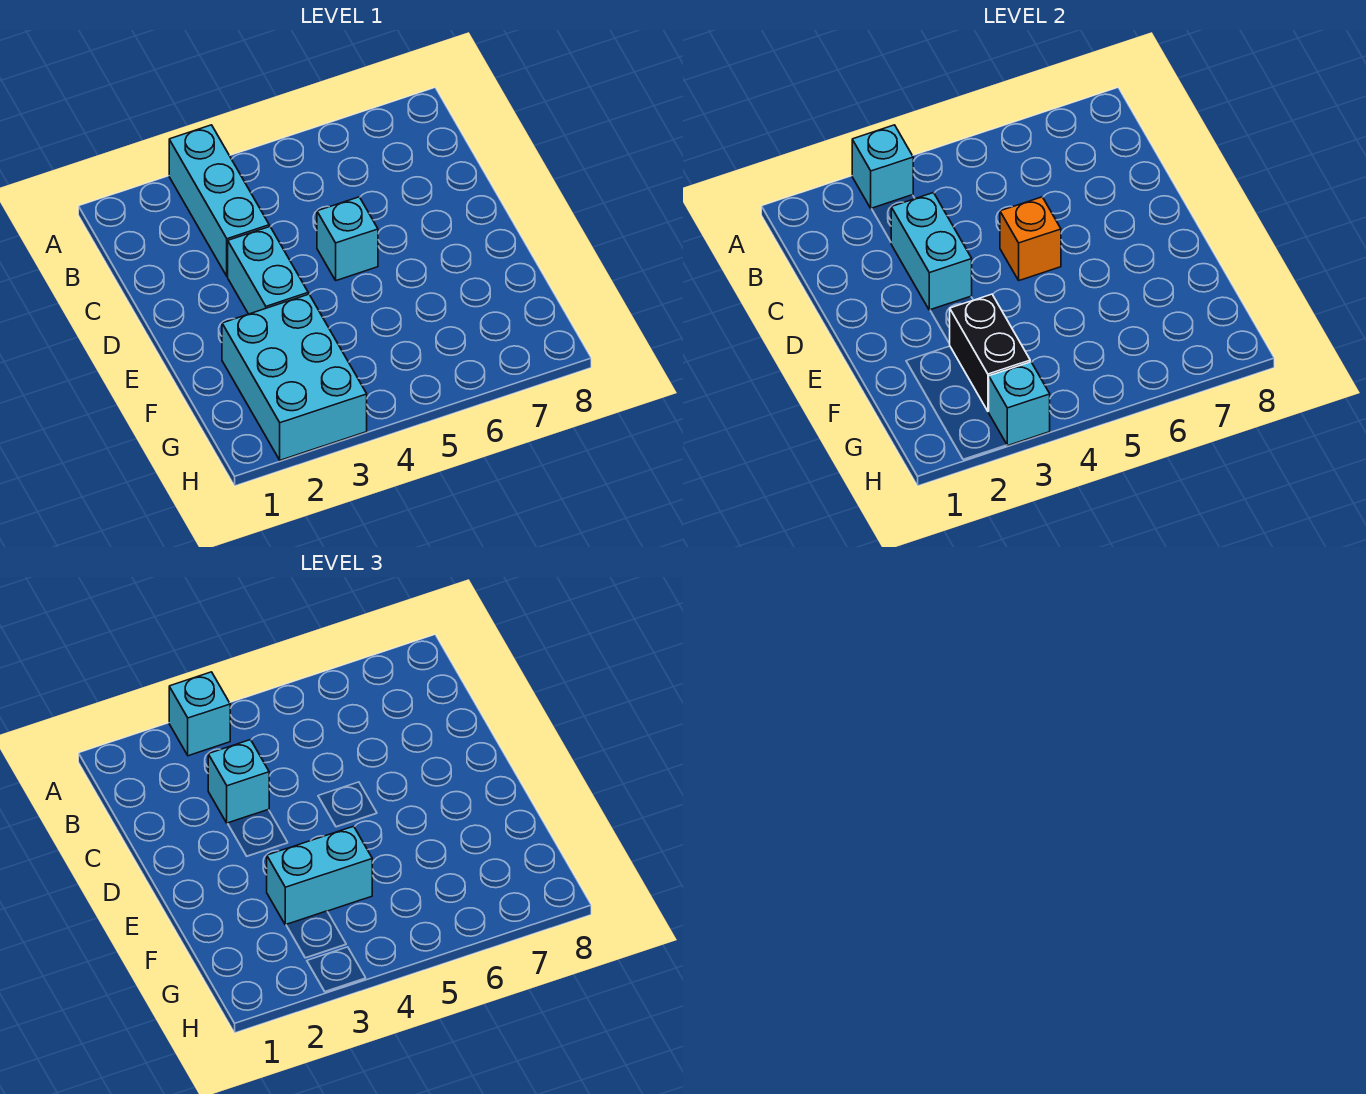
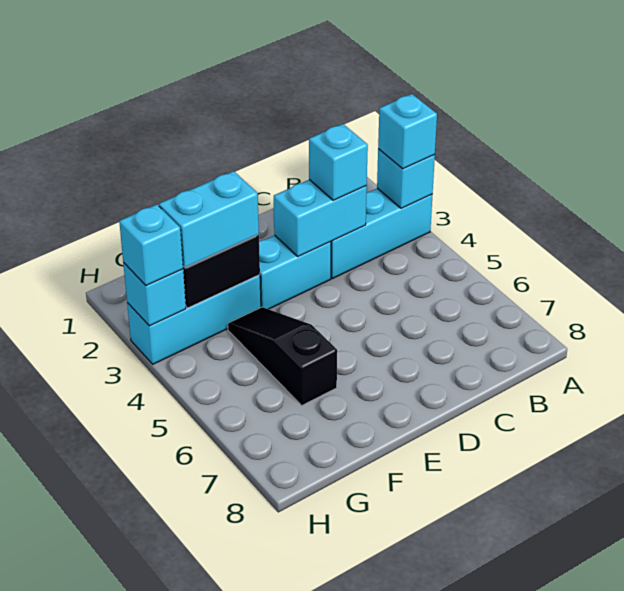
cyan brick D5 level 1 -> cyan brick H3 level 3
orange brick D5 level 2 -> none
cyan brick F2:H3 level 1 -> cyan brick F3:H3 level 1
cyan brick F3:F4 level 3 -> cyan brick F3:G3 level 3
none -> black slope F4:F6 level 1 top 6

